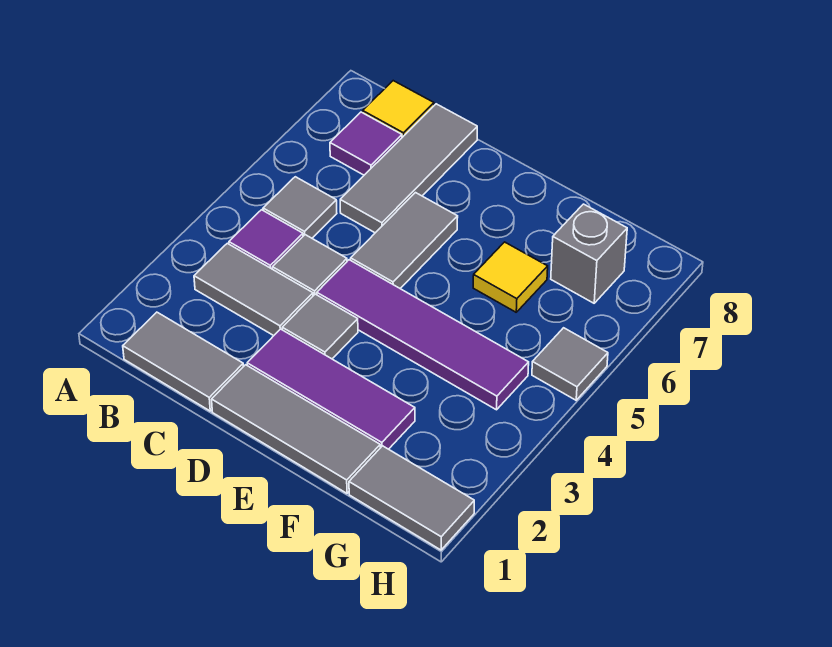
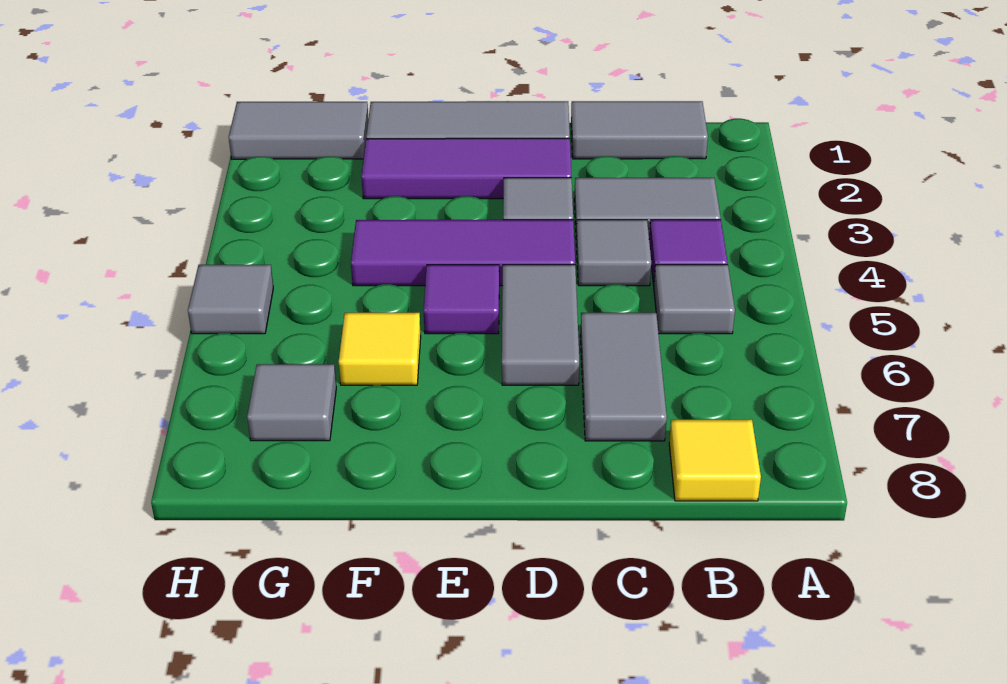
purple tile B7 level 1 -> purple tile E5 level 1
grey tile C6:C8 level 1 -> grey tile C6:C7 level 1
purple tile D4:G4 level 1 -> purple tile D4:F4 level 1
grey brick G7 level 1 -> grey tile G7 level 1

